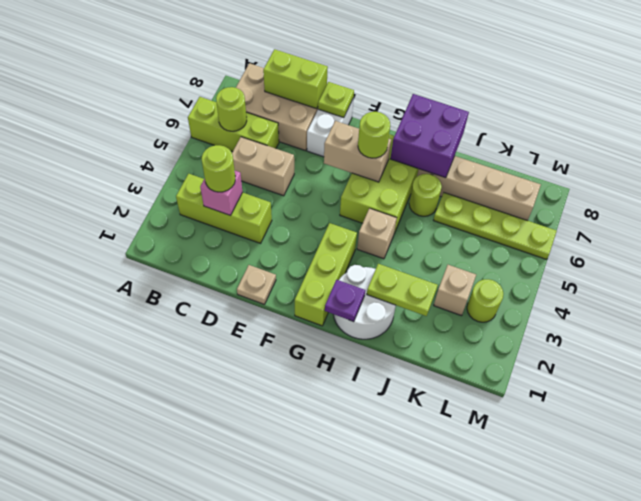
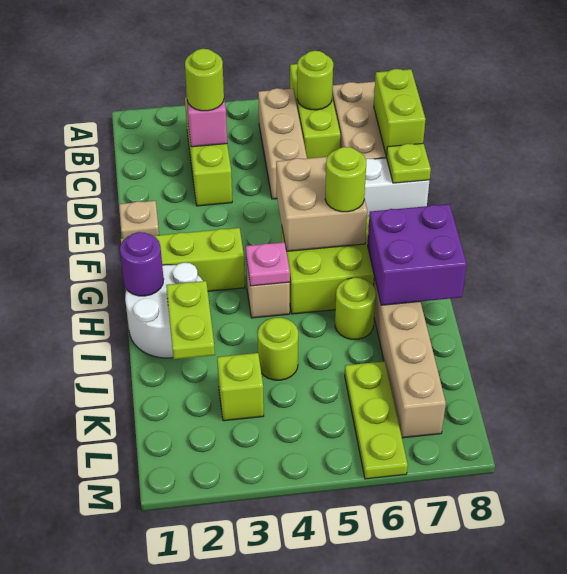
tan brick C5:D5 level 1 -> tan brick B5:D5 level 1
tan brick F6:G6 level 2 -> tan brick F5:G6 level 2
purple plate H1 level 2 -> purple round brick H1 level 2
none -> pink plate H4 level 2
lime plate J6:M6 level 1 -> lime plate K6:M6 level 1
tan brick K3 level 1 -> lime brick K3 level 1
lime round brick L3 level 1 -> lime round brick J4 level 1

